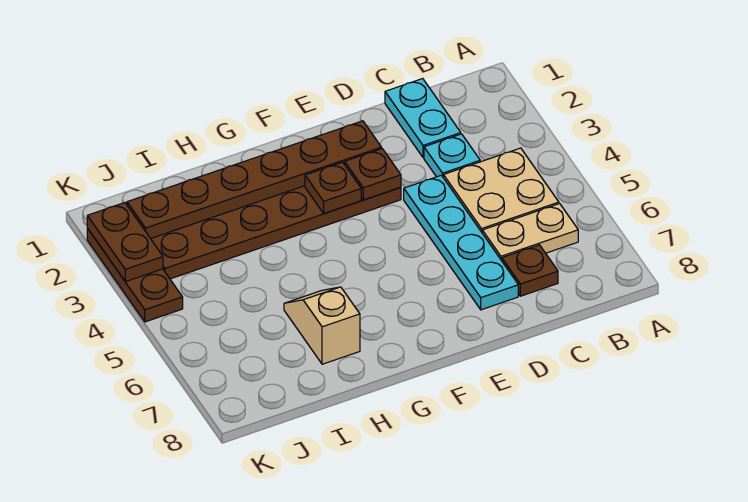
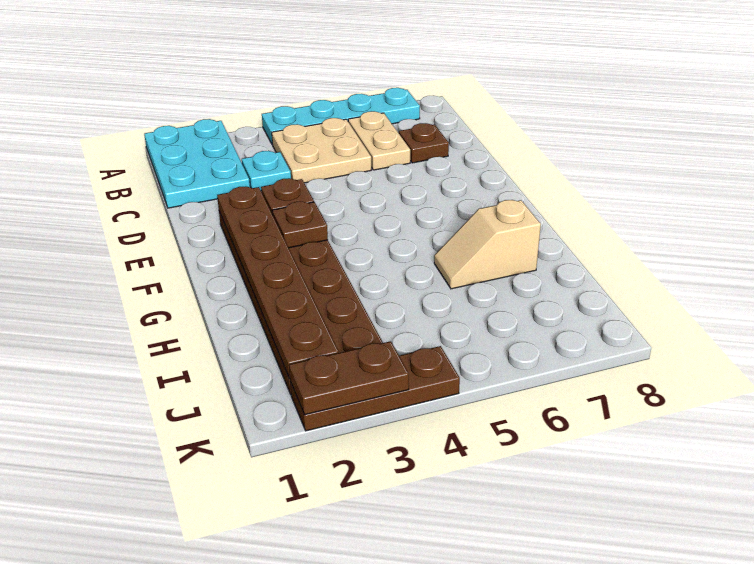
cyan plate C1:C2 level 1 -> cyan plate A1:C2 level 1
cyan plate D4:D7 level 1 -> cyan plate A4:A7 level 1

